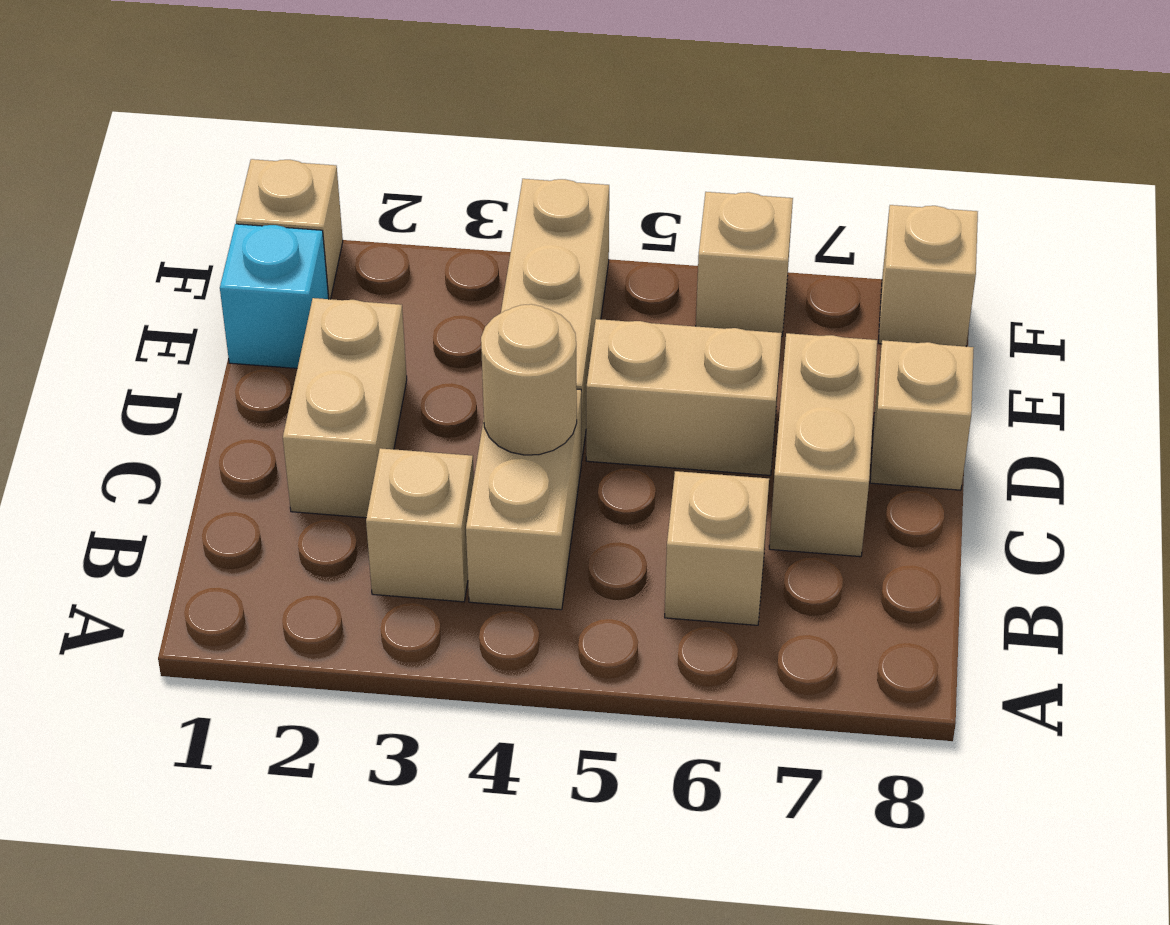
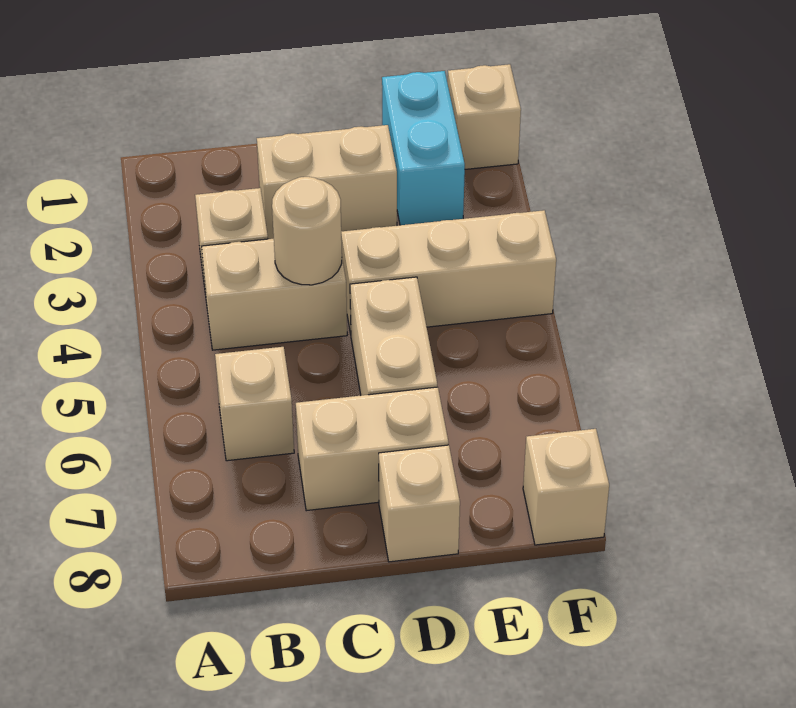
cyan brick E1 level 1 -> cyan brick E1:E2 level 1
tan brick F6 level 1 -> none

